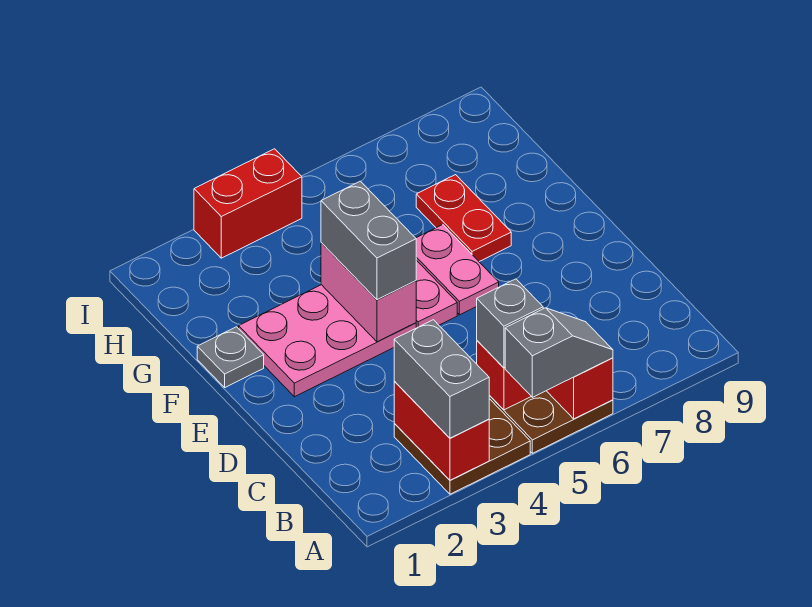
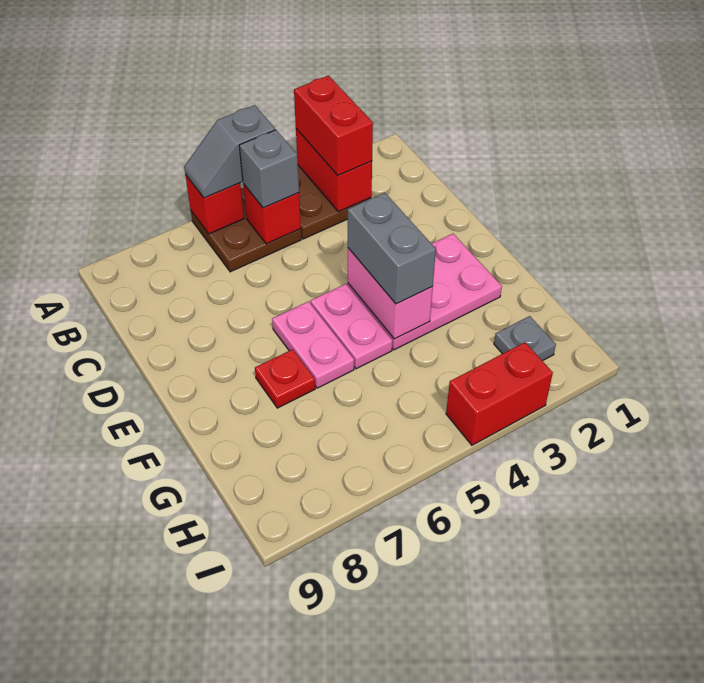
grey brick A3:B3 level 3 -> red brick A3:B3 level 3
grey plate F1 level 1 -> grey plate H2 level 1
red plate F7:G7 level 1 -> red plate F7 level 1

